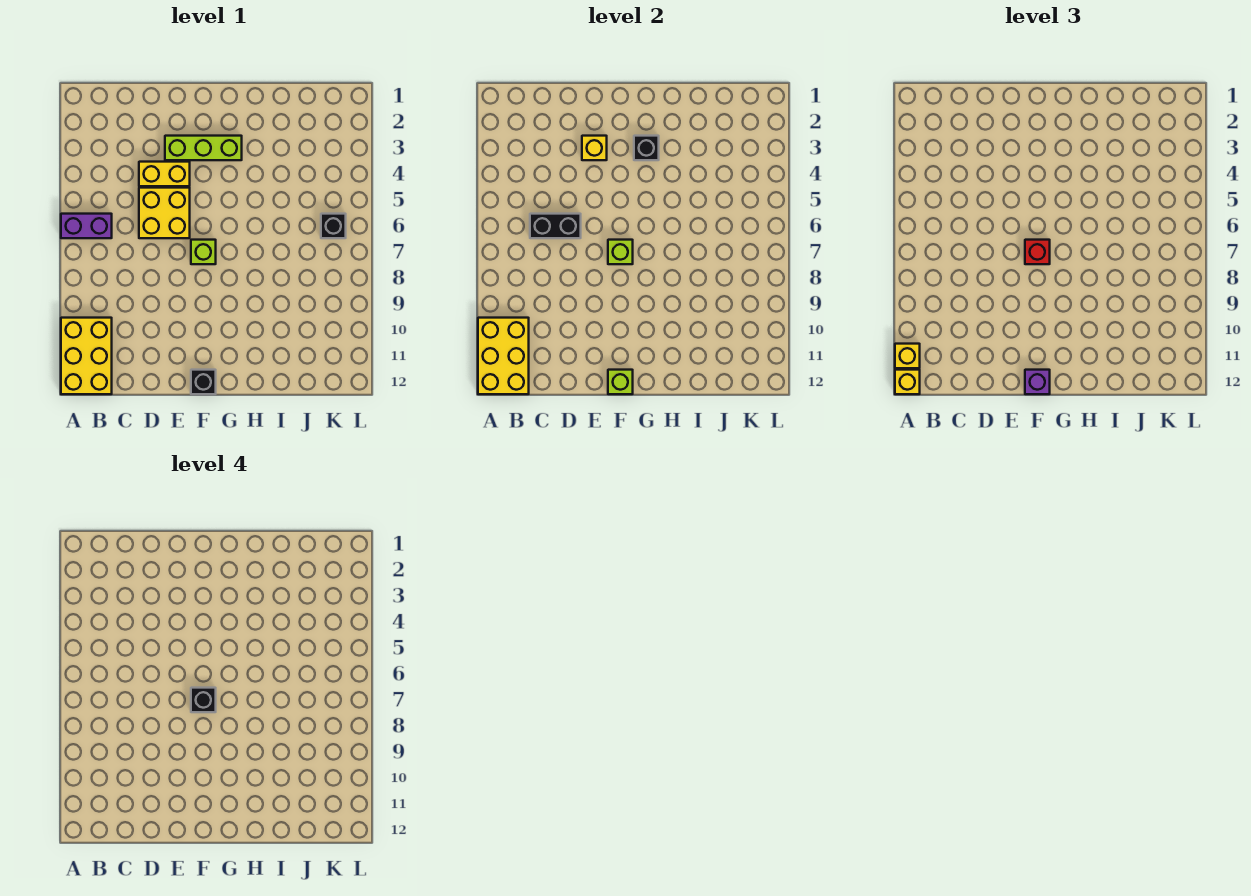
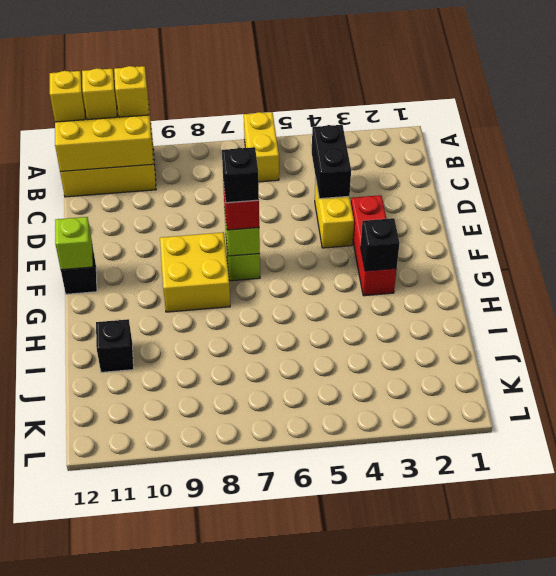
purple brick A6:B6 level 1 -> yellow brick A6:B6 level 1
black brick C6:D6 level 2 -> black brick C4:D4 level 2
yellow brick D5:E6 level 1 -> yellow brick F8:G9 level 1
lime brick E3:G3 level 1 -> red brick E3:G3 level 1
yellow brick E3 level 2 -> yellow brick A10 level 3
purple brick F12 level 3 -> none
black brick K6 level 1 -> black brick I11 level 1

